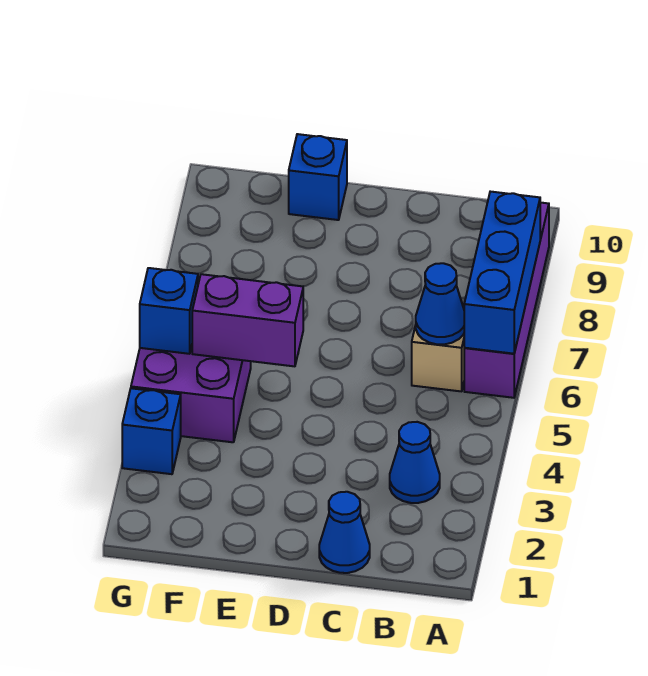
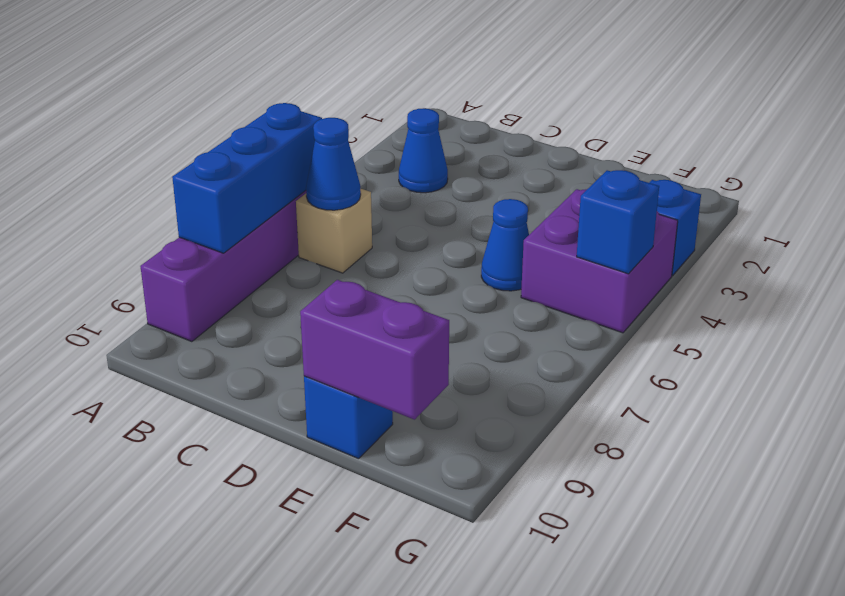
blue cone C1 level 1 -> blue cone E5 level 1
purple brick E5:F5 level 2 -> purple brick E10:F10 level 2

